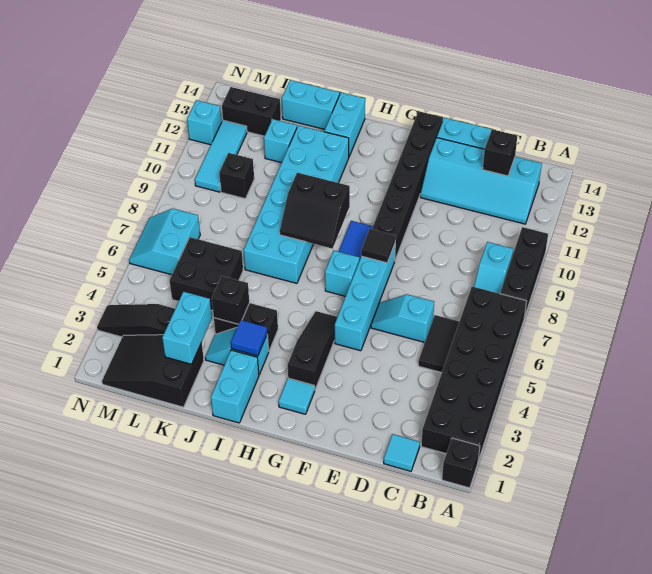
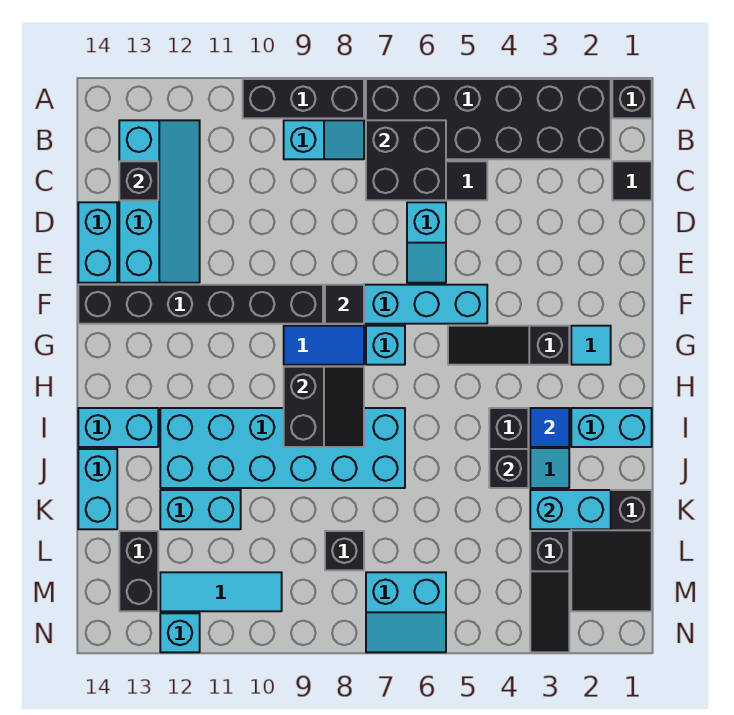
cyan tile C1 level 1 -> black tile C1 level 1
black brick K5:L6 level 1 -> black brick B6:C7 level 2
cyan brick K12 level 1 -> cyan brick K11:K12 level 1
black brick L10 level 1 -> black brick L8 level 1

